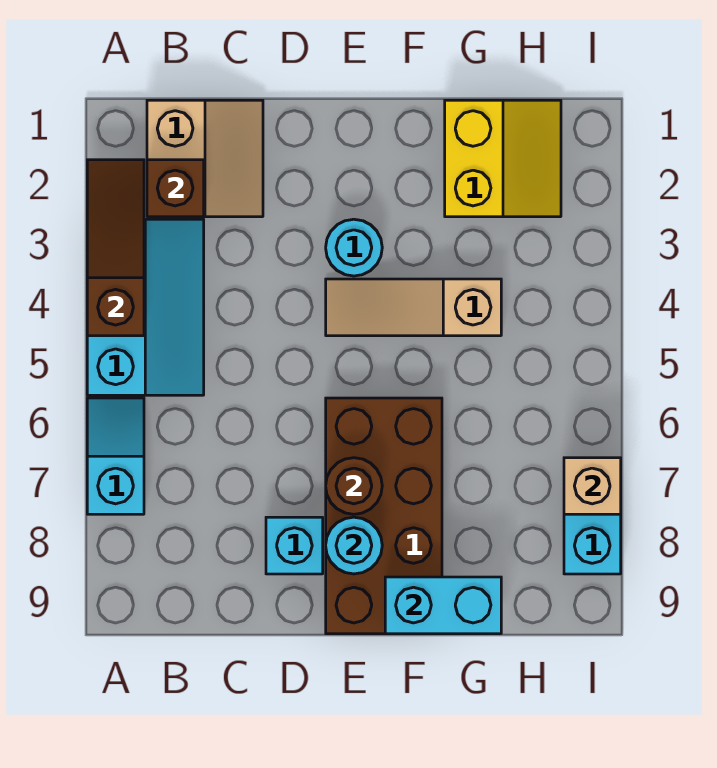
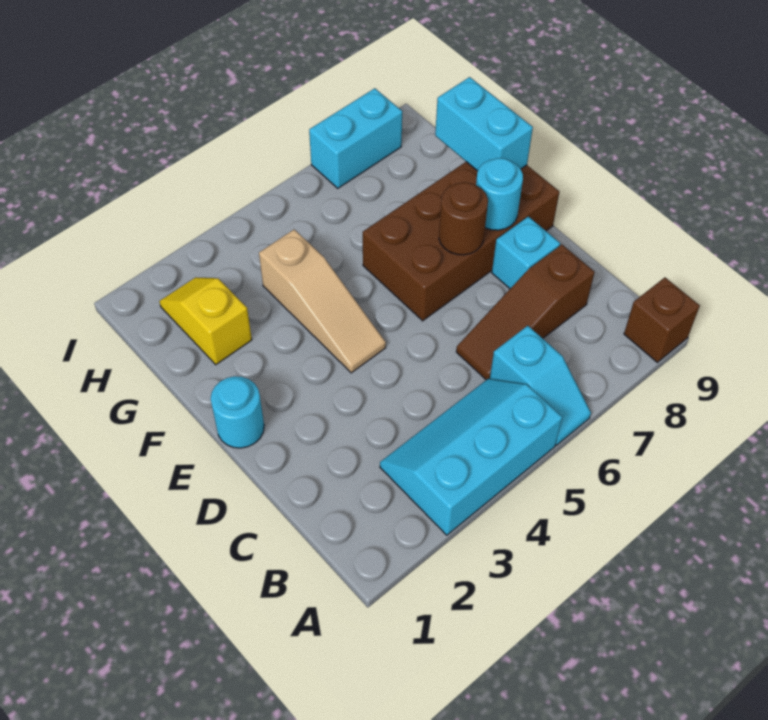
brown slope A2:A4 level 2 top 4 -> brown slope C6:C8 level 1 top 8
cyan slope A6:A7 level 1 top 7 -> cyan slope A6:B6 level 1 top B
tan slope B1:C2 level 1 top B -> none
brown brick B2 level 2 -> brown brick A9 level 1
cyan round brick E3 level 1 -> cyan round brick E1 level 1
yellow slope G1:H2 level 1 top G -> yellow slope G2:H2 level 1 top G
tan brick I7 level 2 -> none

